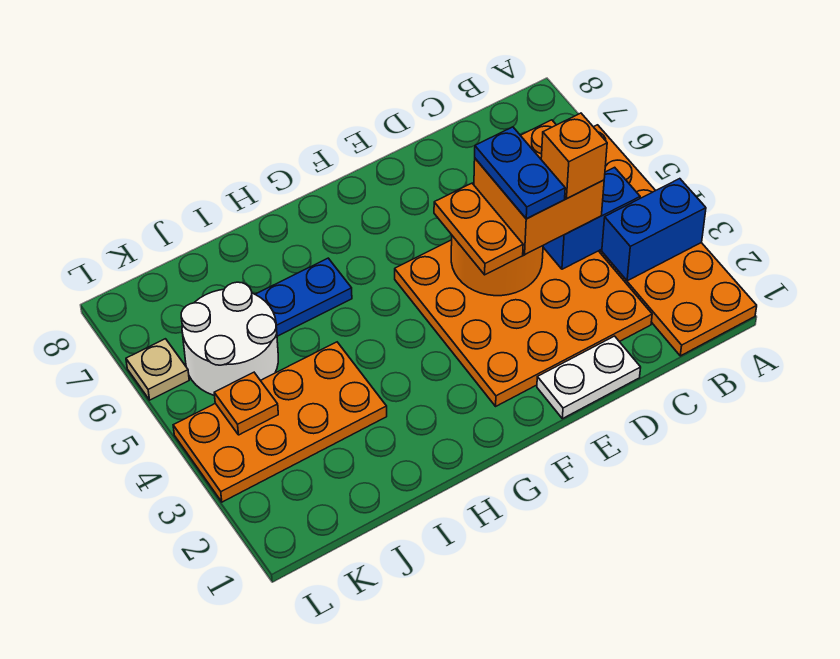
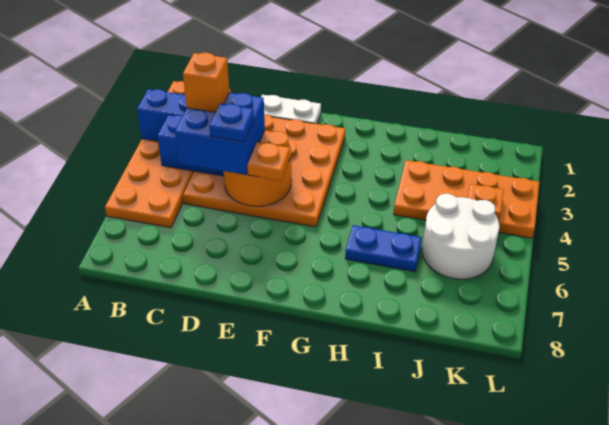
orange brick C4:D5 level 3 -> blue brick C4:D5 level 3
blue plate D4:D5 level 4 -> blue plate D5 level 4
orange plate E4:E5 level 3 -> orange plate E5 level 3
tan plate L6 level 1 -> none

